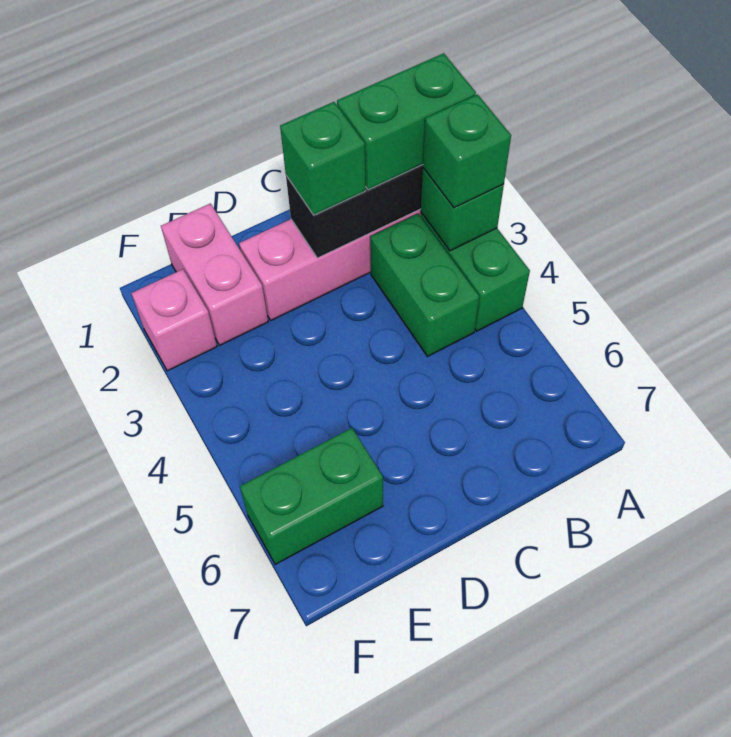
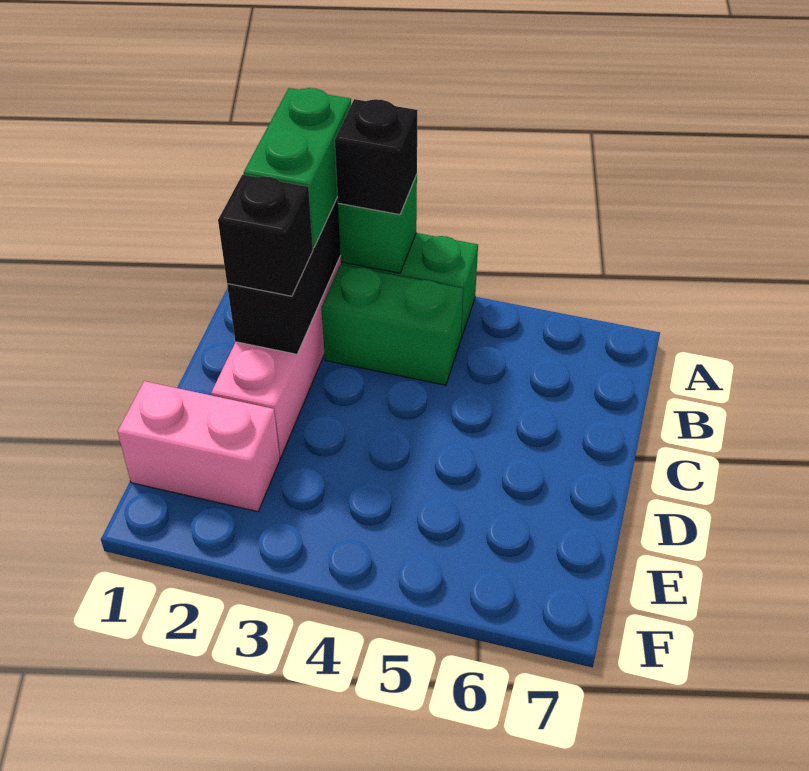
green brick A3 level 3 -> black brick A3 level 3
green brick C2 level 3 -> black brick C2 level 3
green brick E6:F6 level 1 -> none
pink brick F2 level 1 -> none

